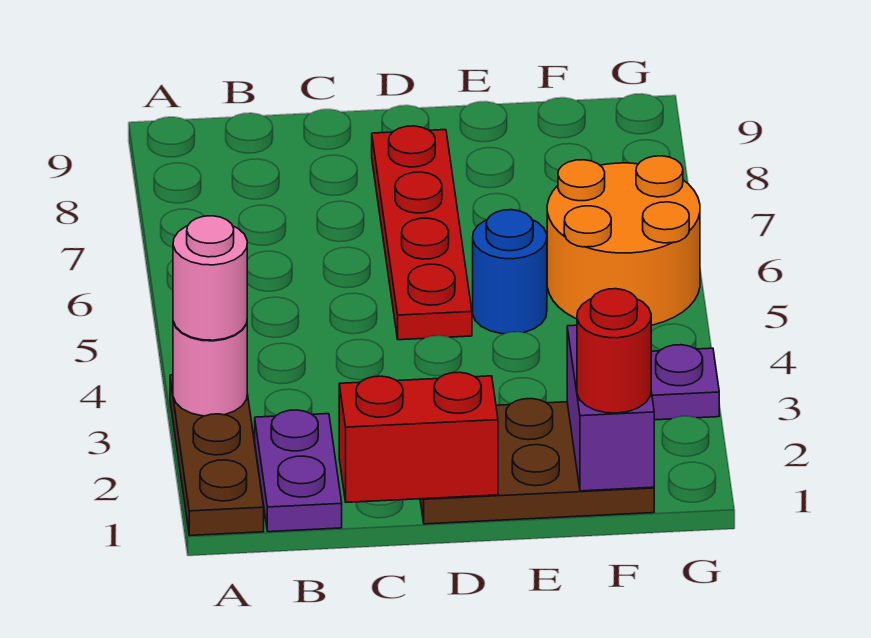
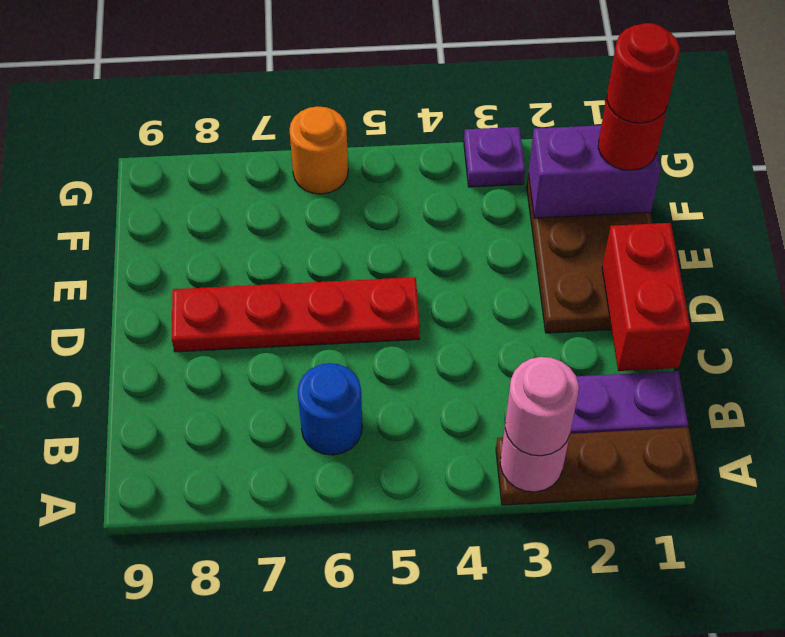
blue round brick E5 level 1 -> blue round brick B6 level 1
none -> red round brick F1 level 4
orange round brick F5:G6 level 1 -> orange round brick G6 level 1

